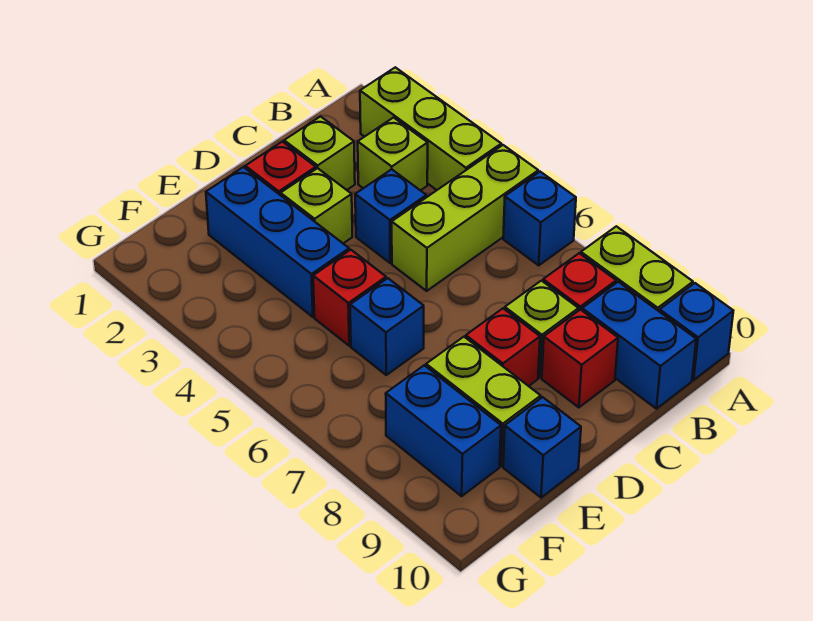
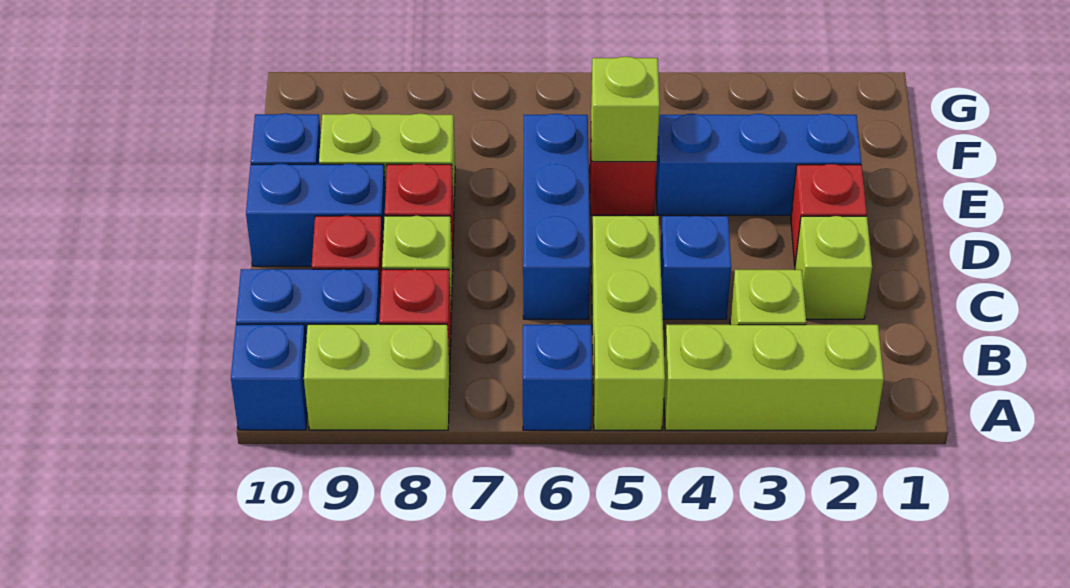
lime brick D3 level 1 -> lime brick E5 level 2
blue brick E6 level 1 -> blue brick C6:E6 level 1
blue brick F8:F9 level 1 -> blue brick D9:D10 level 1

